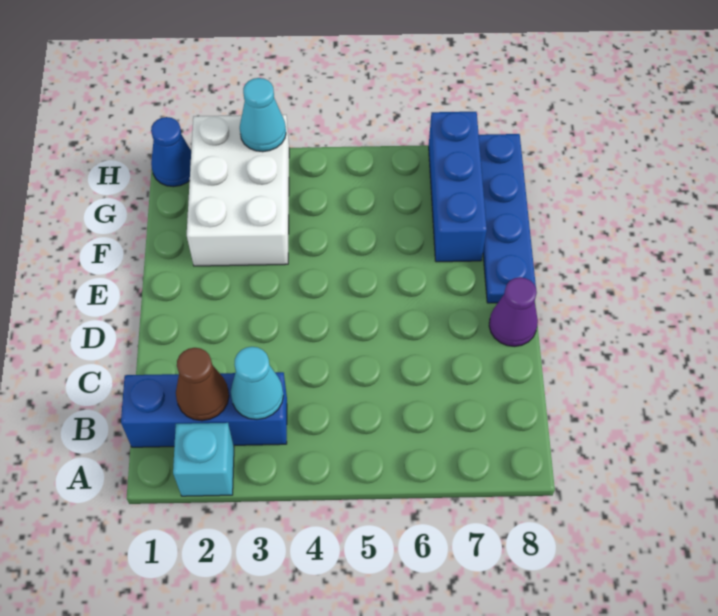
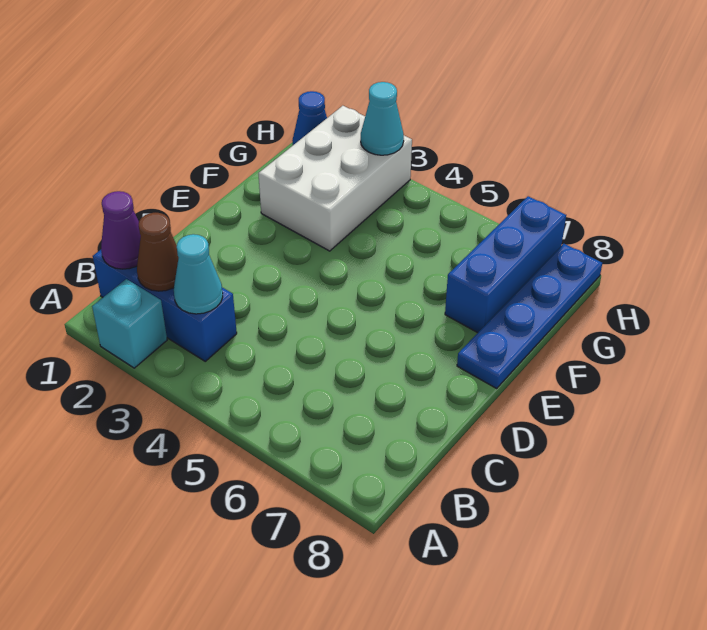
purple cone D8 level 1 -> purple cone B1 level 2

